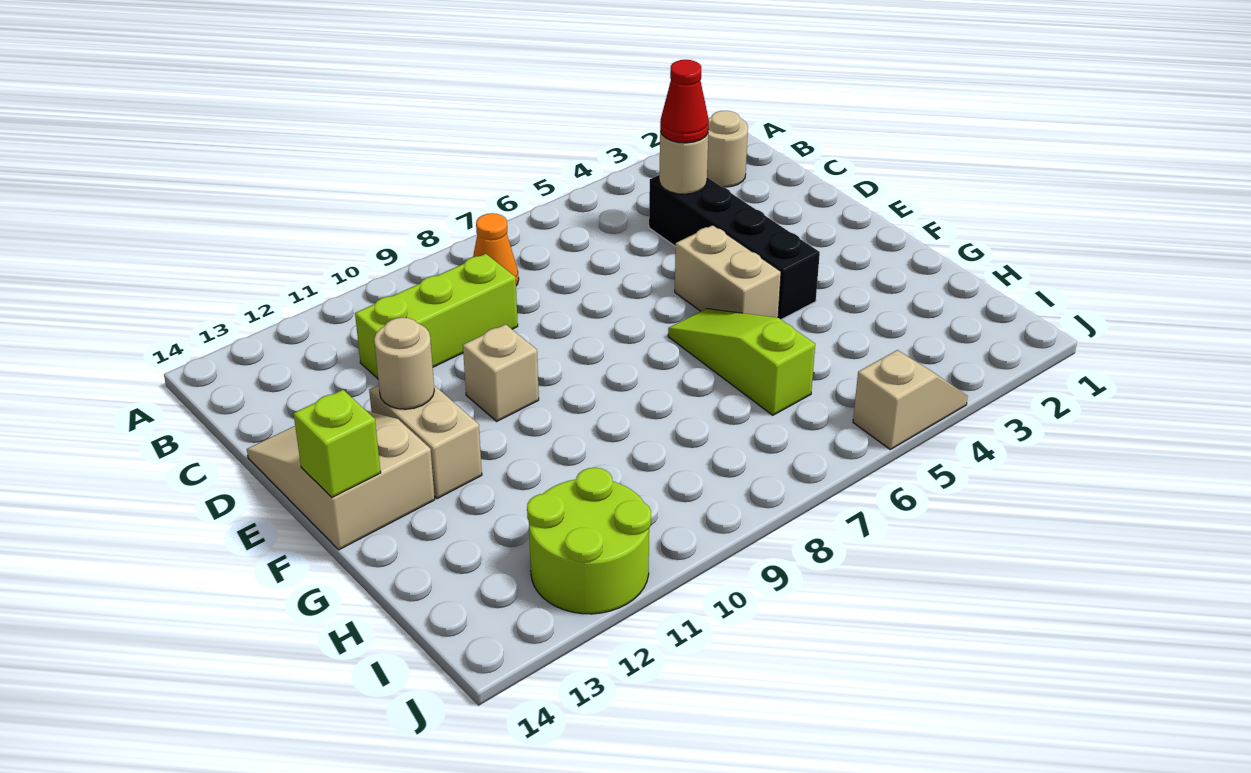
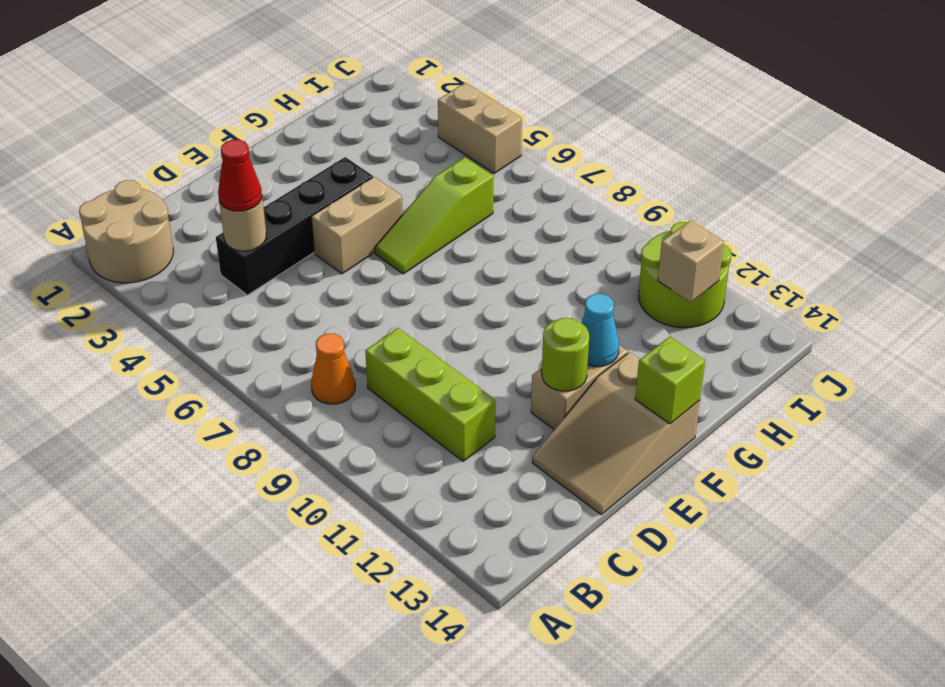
tan round brick B2 level 1 -> tan round brick A1:B2 level 1
tan brick E10 level 1 -> tan brick I12 level 2
tan round brick E12 level 2 -> lime round brick E12 level 2
none -> cyan cone F12 level 2
tan slope J4:J5 level 1 top 5 -> tan brick J4:J5 level 1

